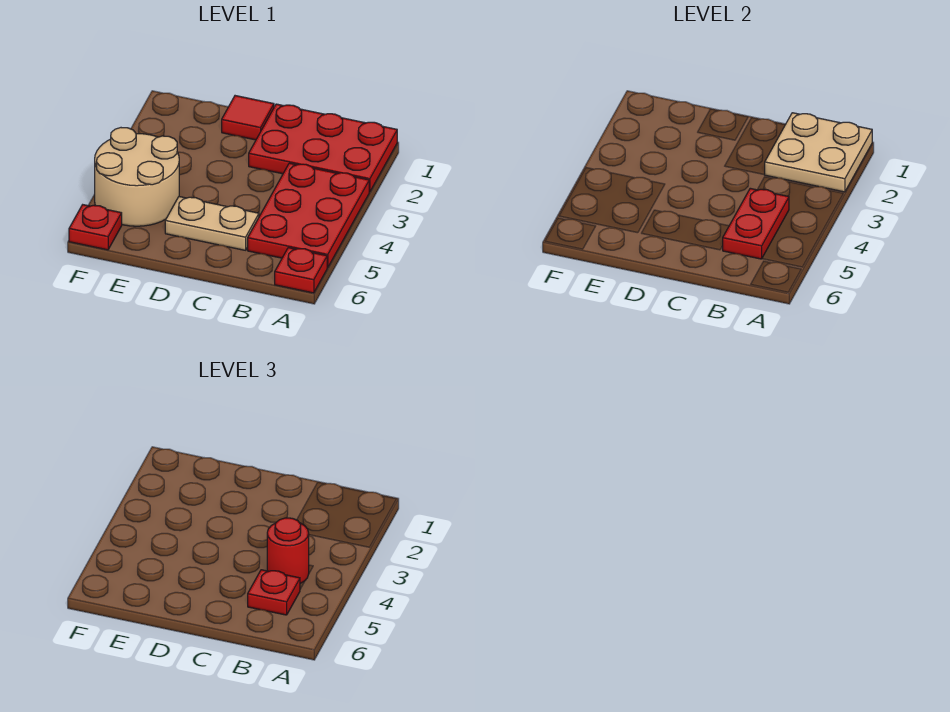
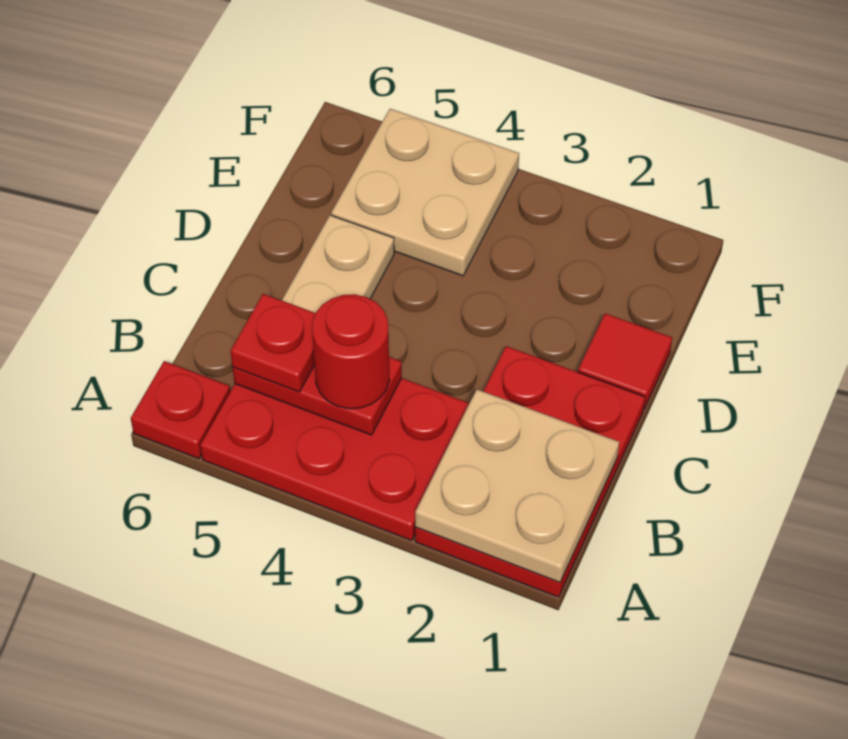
tan round brick E4:F5 level 1 -> tan plate E4:F5 level 1
red plate F6 level 1 -> none

